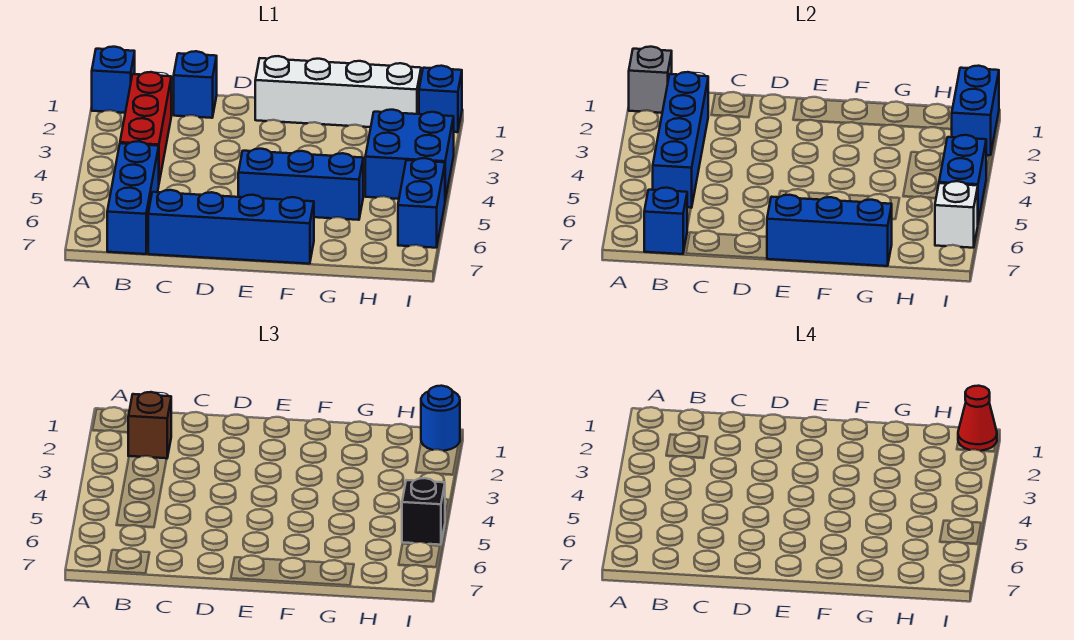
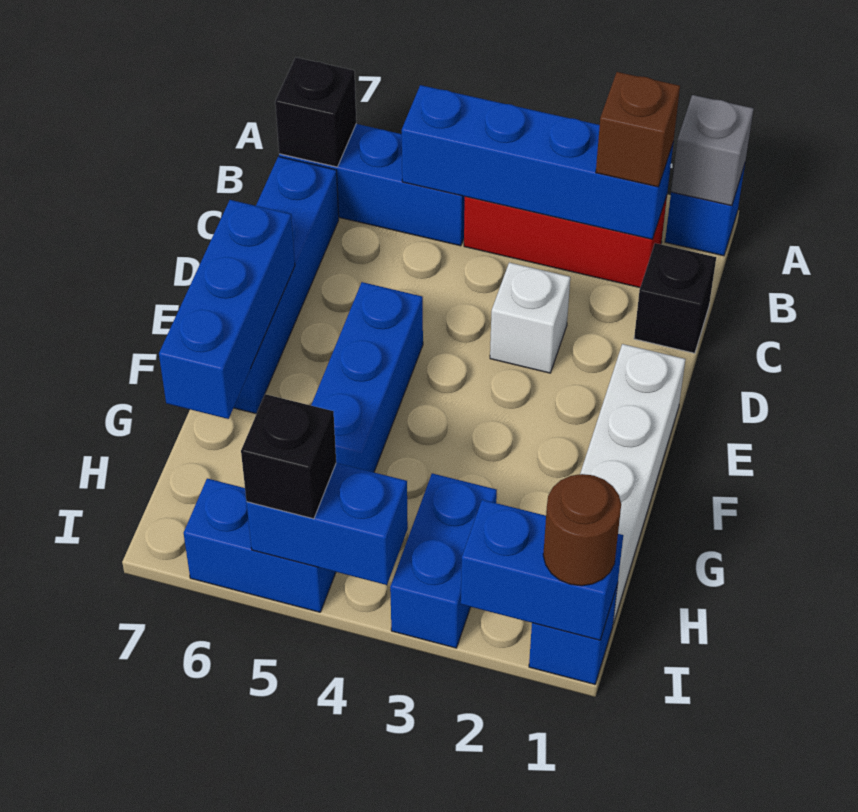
blue brick B7 level 2 -> black brick B7 level 2
blue brick C1 level 1 -> black brick C1 level 1
blue brick H3:I4 level 1 -> blue brick H3:I3 level 1
blue round brick I1 level 3 -> brown round brick I1 level 3
red cone I1 level 4 -> none
white brick I6 level 2 -> white brick D3 level 1

